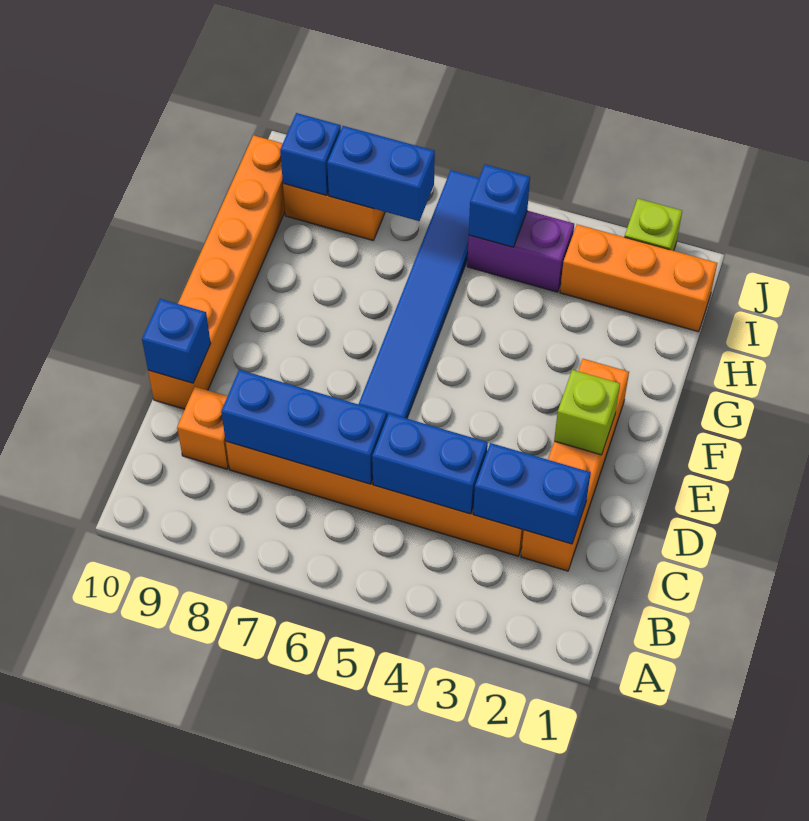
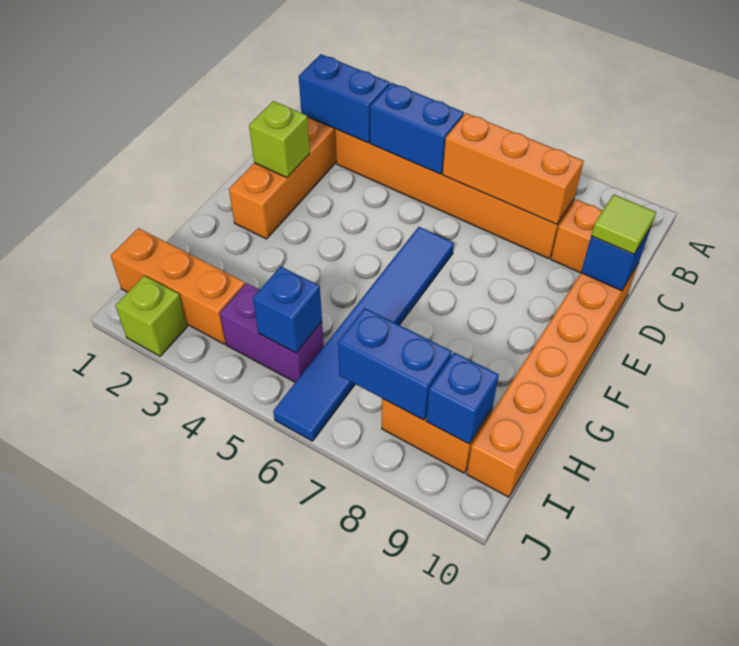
blue brick C6:C8 level 2 -> orange brick C6:C8 level 2
none -> lime tile D10 level 3

